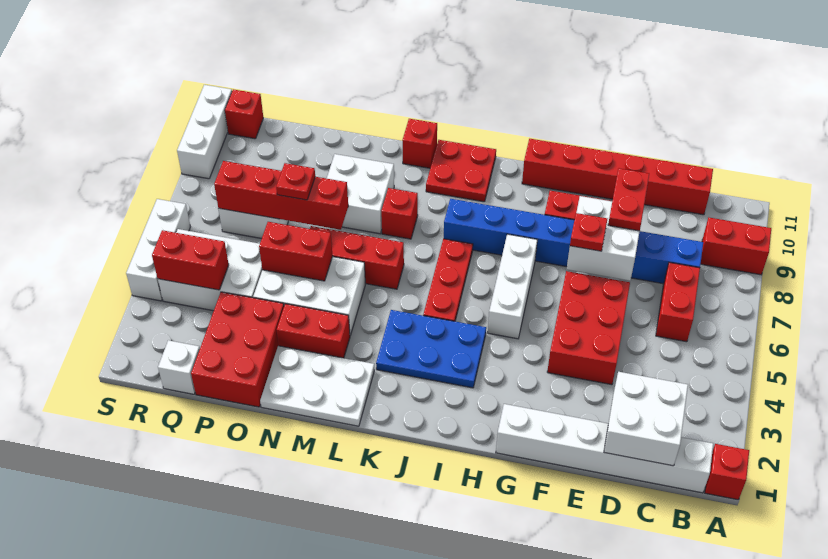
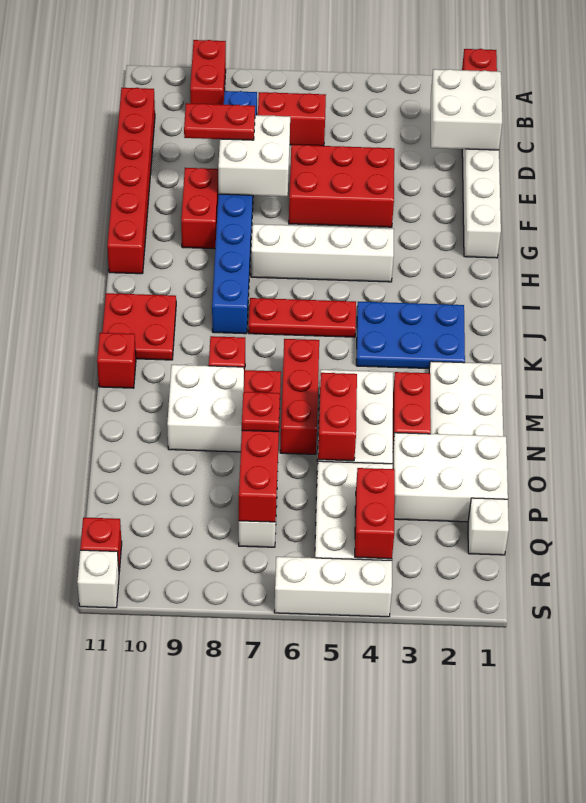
red plate F7 level 3 -> none
white brick H5:H7 level 1 -> white brick H4:H7 level 1
blue plate I3:K4 level 1 -> blue plate J2:K4 level 1
red brick O1:P3 level 1 -> white brick O1:P3 level 1
white brick S9:S11 level 1 -> white brick S11 level 1

